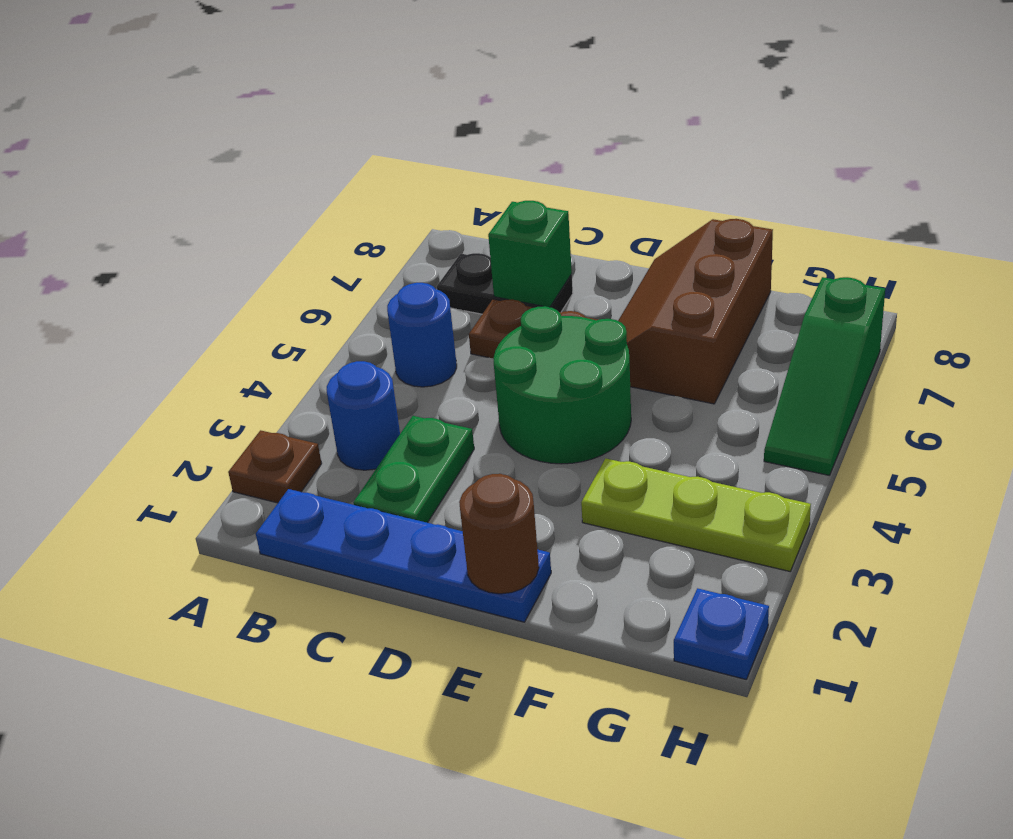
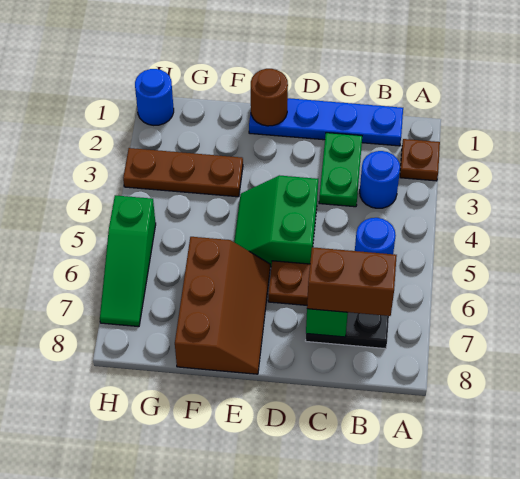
none -> brown brick B7:C7 level 3
green round brick D4:E5 level 1 -> green slope D4:E5 level 1 top D
lime plate F3:H3 level 1 -> brown plate F3:H3 level 1
blue plate H1 level 1 -> blue round brick H1 level 1
green slope H5:H7 level 1 top 7 -> green slope H5:H7 level 1 top 5

